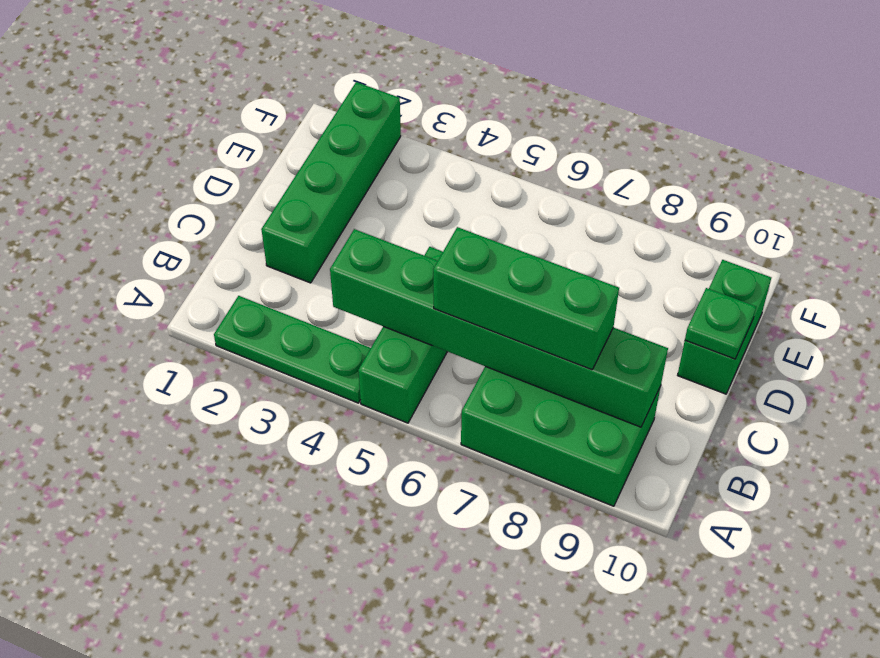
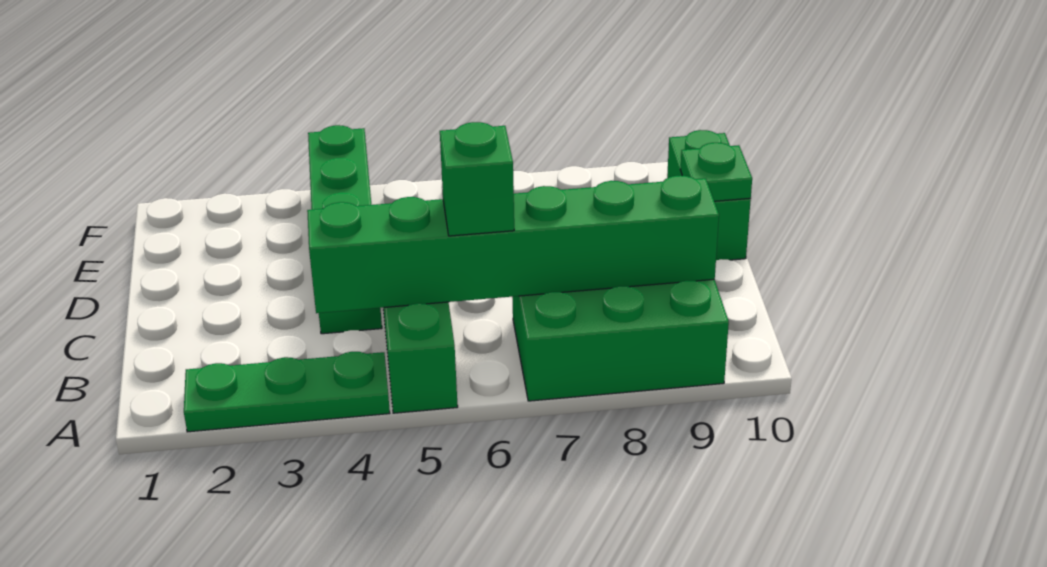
green brick B6:B8 level 3 -> green brick B6 level 3
green brick C2:F2 level 1 -> green brick C4:F4 level 1

